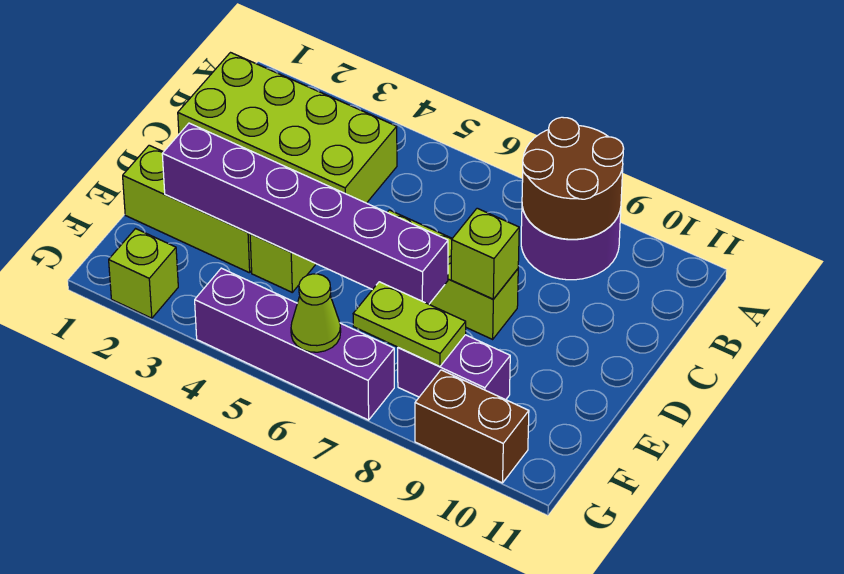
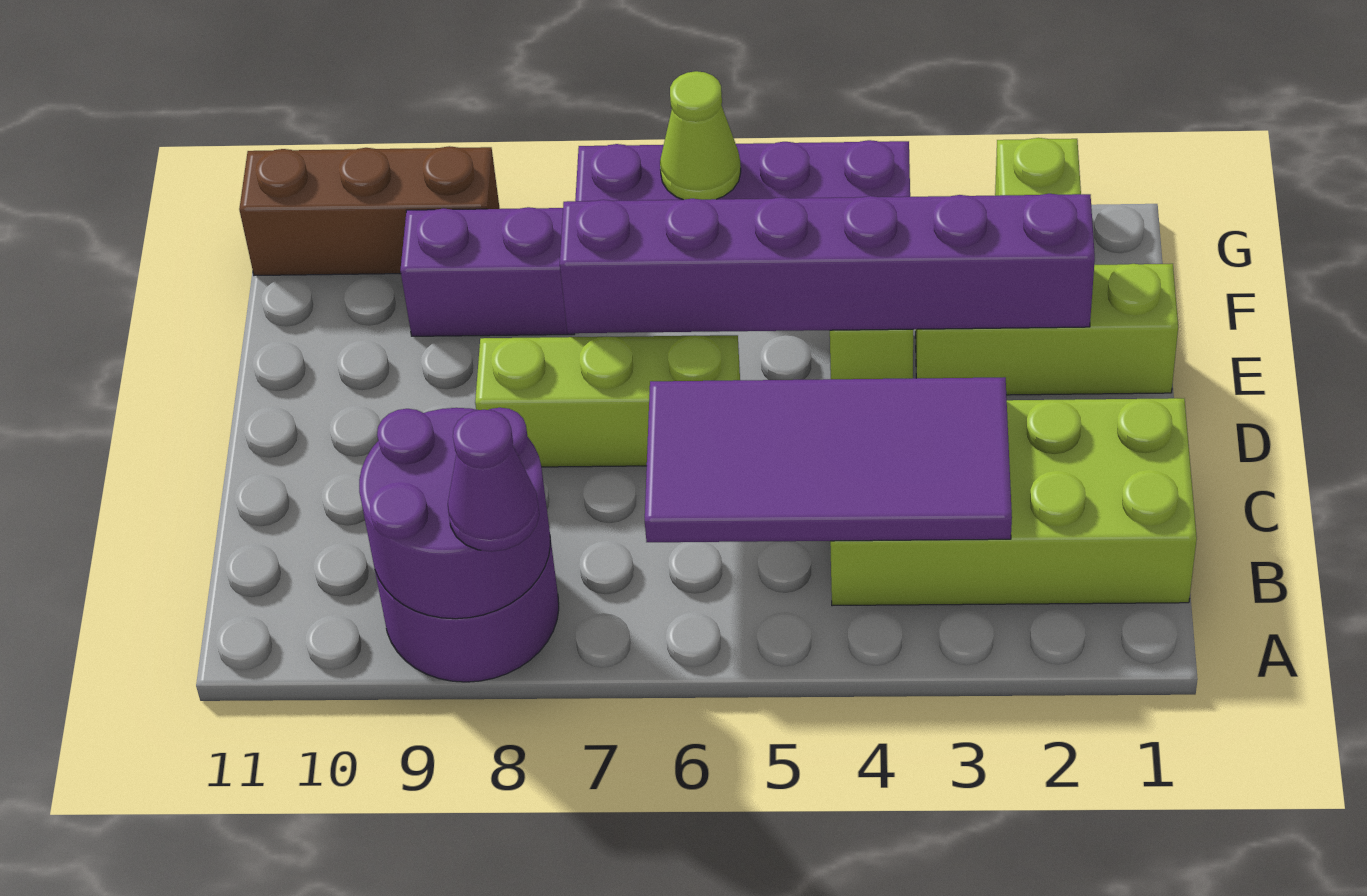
brown round brick A8:B9 level 2 -> purple round brick A8:B9 level 2
none -> purple cone A8 level 3
none -> purple tile B3:C6 level 2
lime brick D8 level 2 -> none
lime plate F7:F8 level 2 -> none
brown brick G9:G10 level 1 -> brown brick G9:G11 level 1

